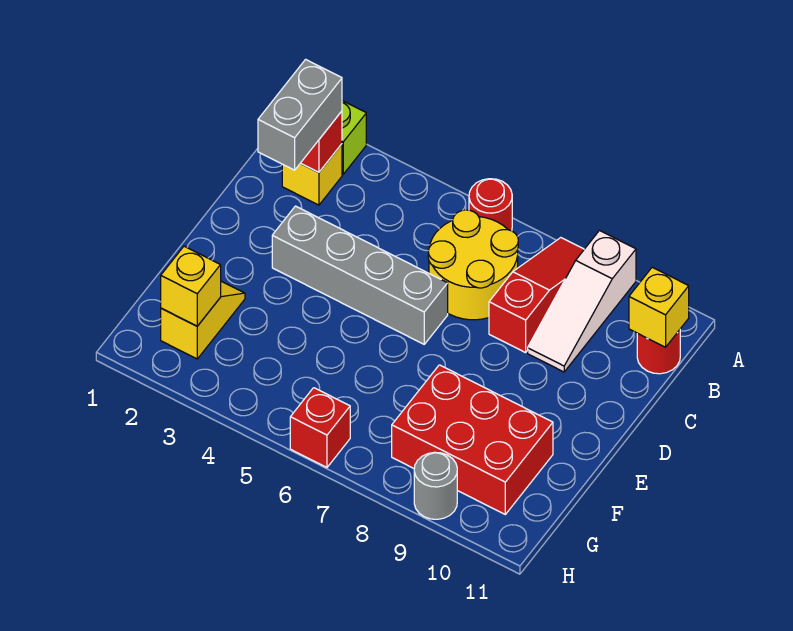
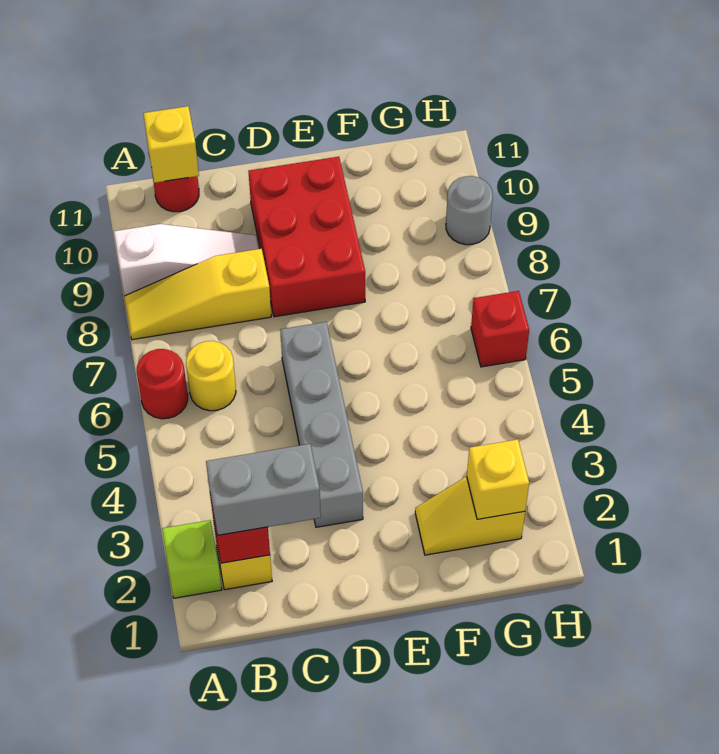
red slope A8:C8 level 1 top C -> yellow slope A8:C8 level 1 top C
yellow round brick B6:C7 level 1 -> yellow round brick B6 level 1
red brick F8:G10 level 1 -> red brick D8:E10 level 1

